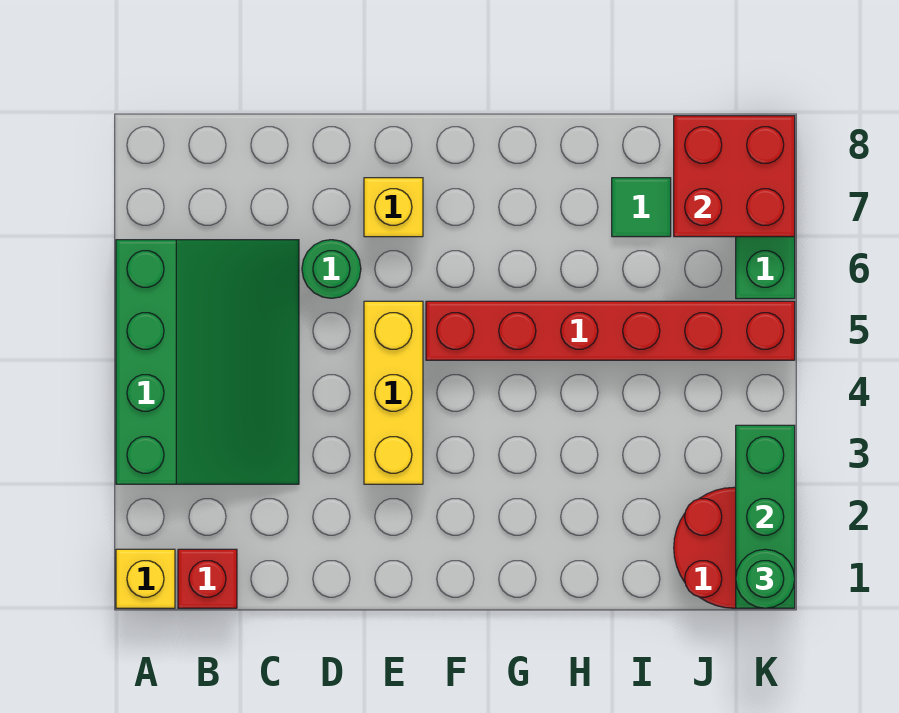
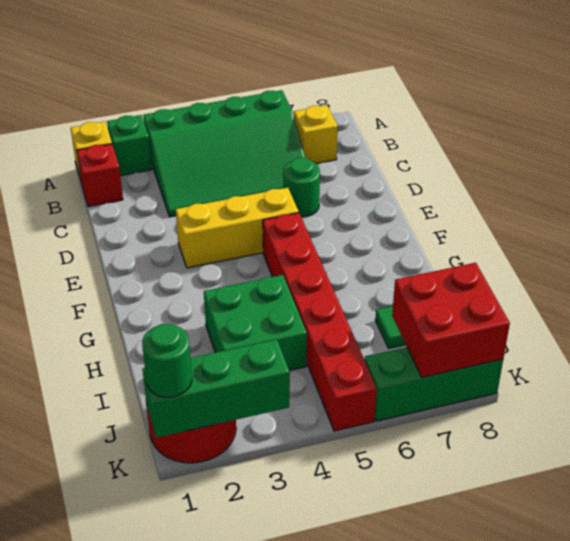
none -> green brick A2 level 1
yellow brick E7 level 1 -> yellow brick B7 level 1
none -> green brick H3:I4 level 1

